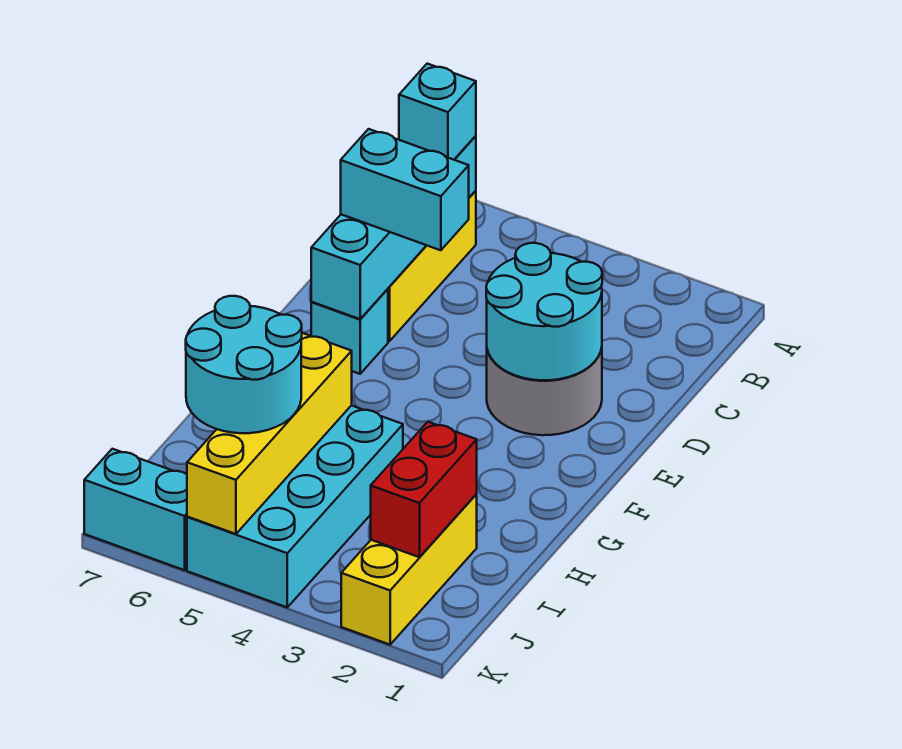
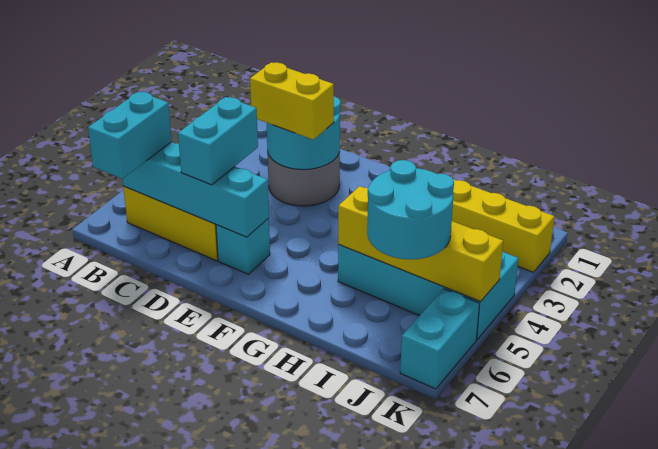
cyan brick B6 level 3 -> cyan brick B6:B7 level 3
none -> yellow brick D3:E3 level 3
red brick I2:J2 level 2 -> none

